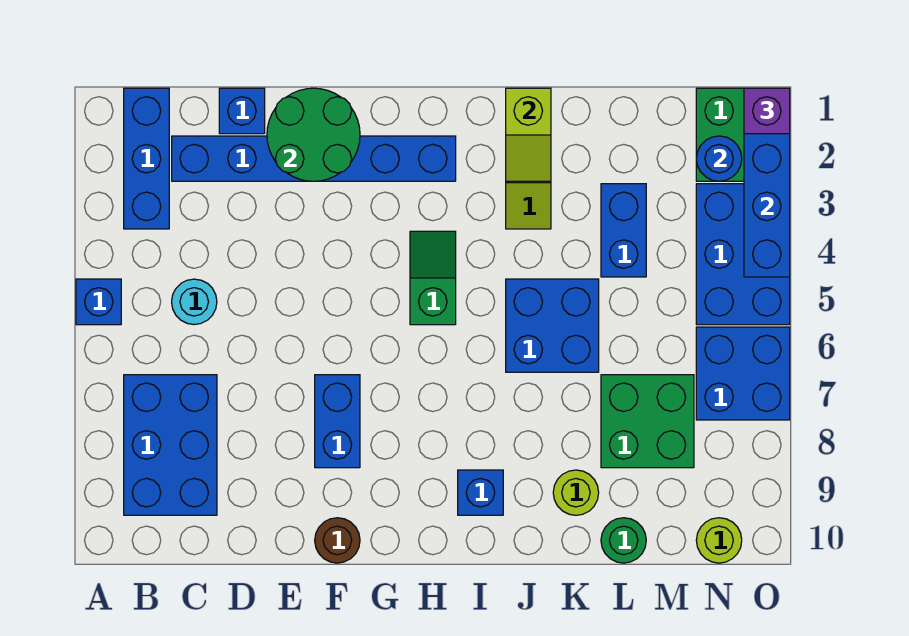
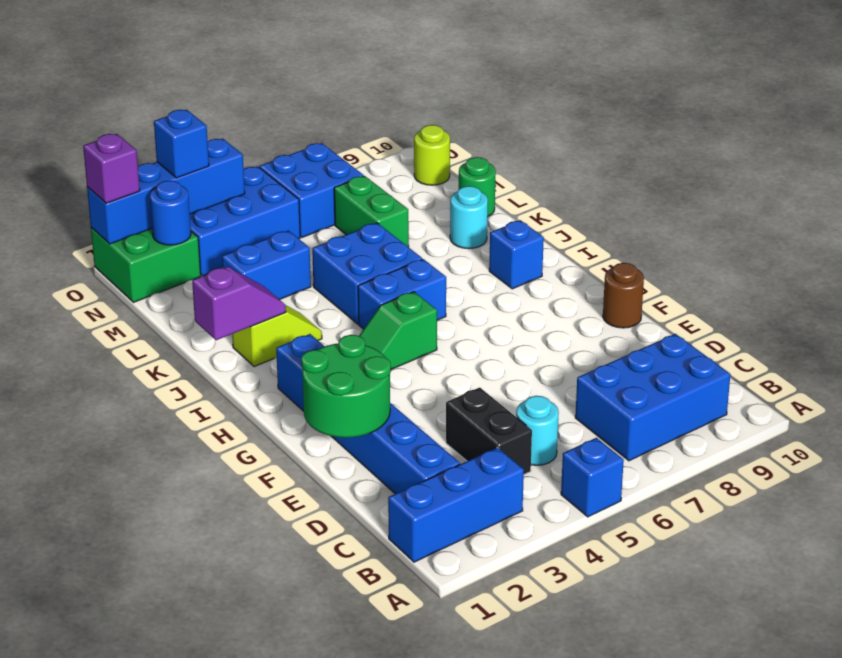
none -> black brick C4:D4 level 1
blue brick D1 level 1 -> blue brick O3 level 3
blue brick F7:F8 level 1 -> blue brick I5:I6 level 1
lime slope J1:J2 level 2 top 1 -> purple slope J1:J2 level 2 top 1
lime round brick K9 level 1 -> cyan round brick K9 level 1
green brick L7:M8 level 1 -> green brick L7:M7 level 1

